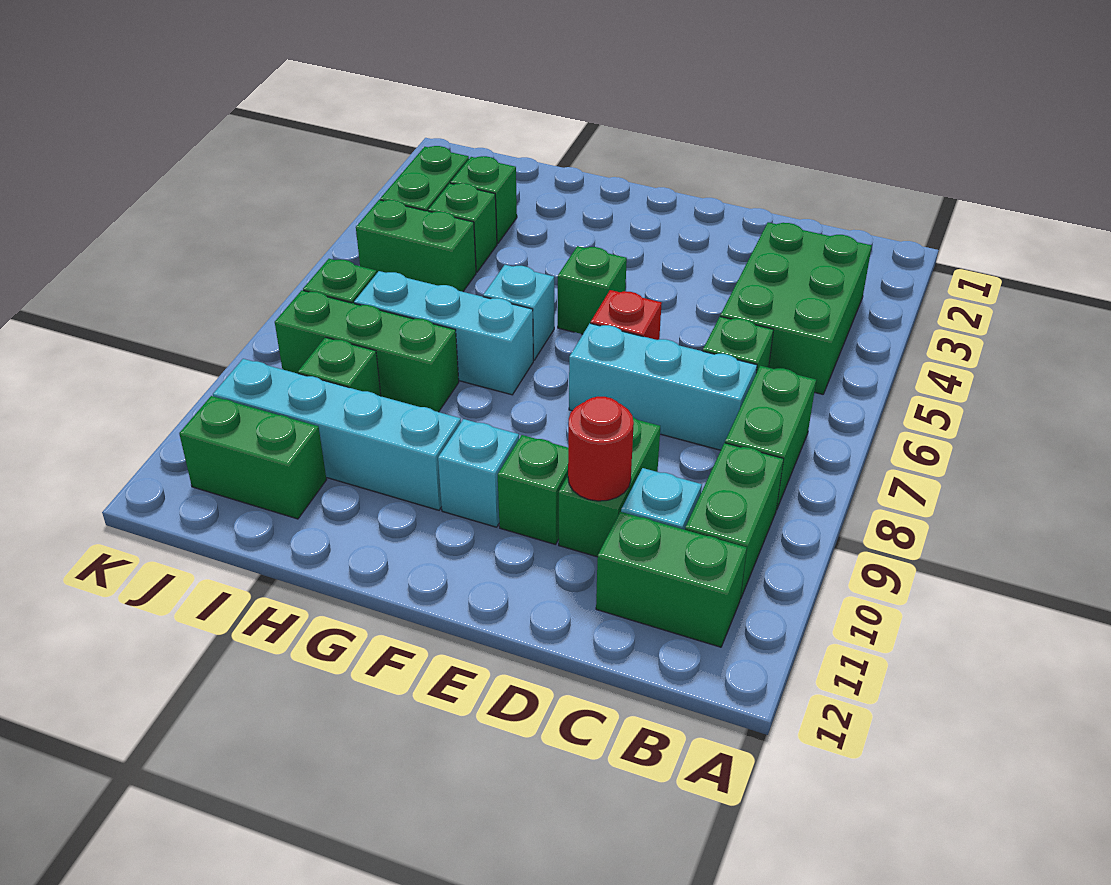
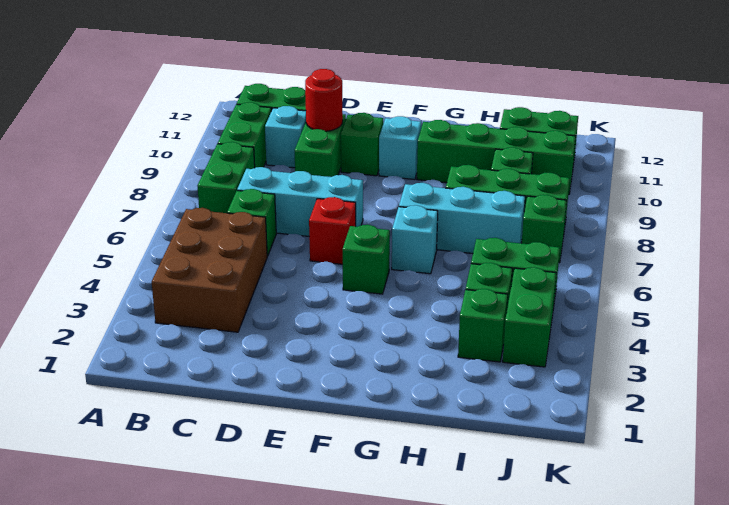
green brick B3:C5 level 1 -> brown brick B3:C5 level 1
cyan brick G10:J10 level 1 -> green brick G10:J10 level 1

